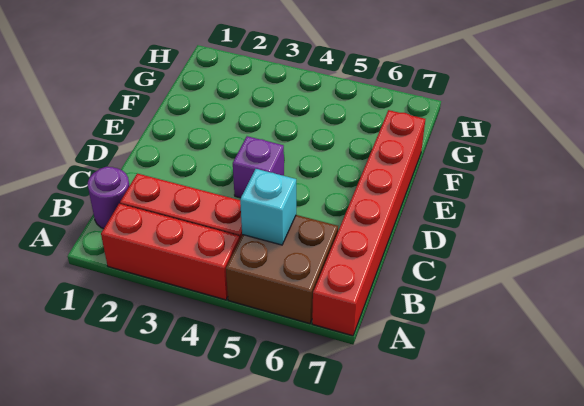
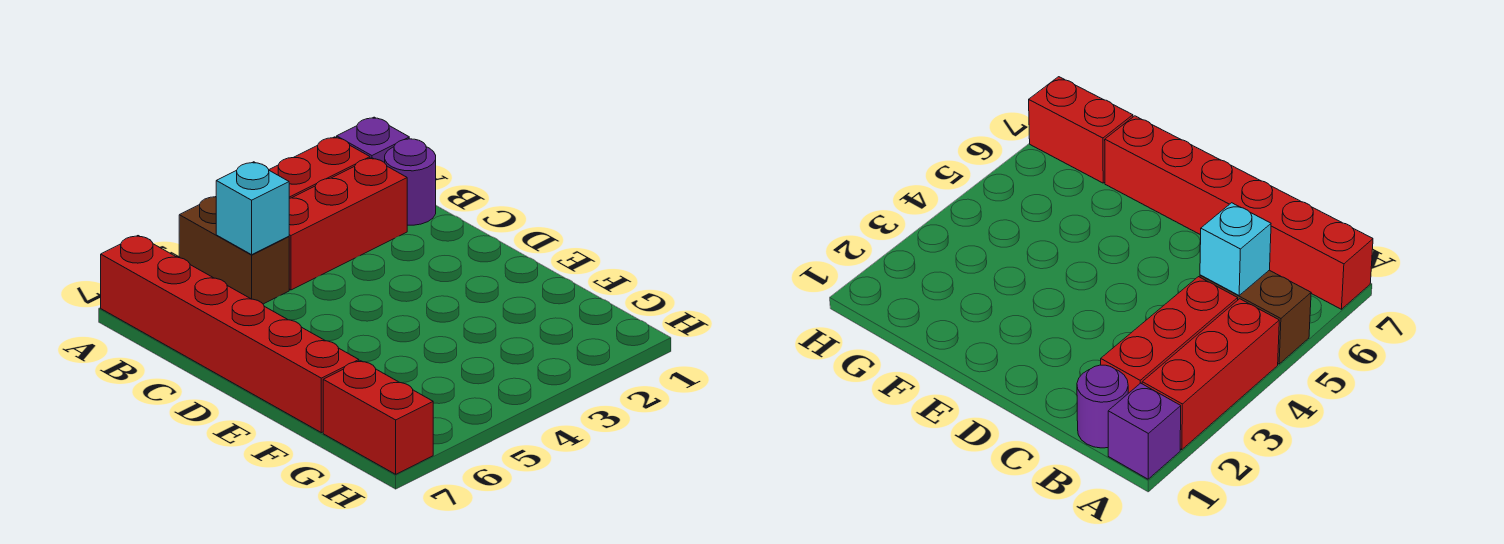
brown brick A5:B6 level 1 -> brown brick A5:B5 level 1
purple brick D4 level 1 -> purple brick A1 level 1
none -> red brick G7:H7 level 1

